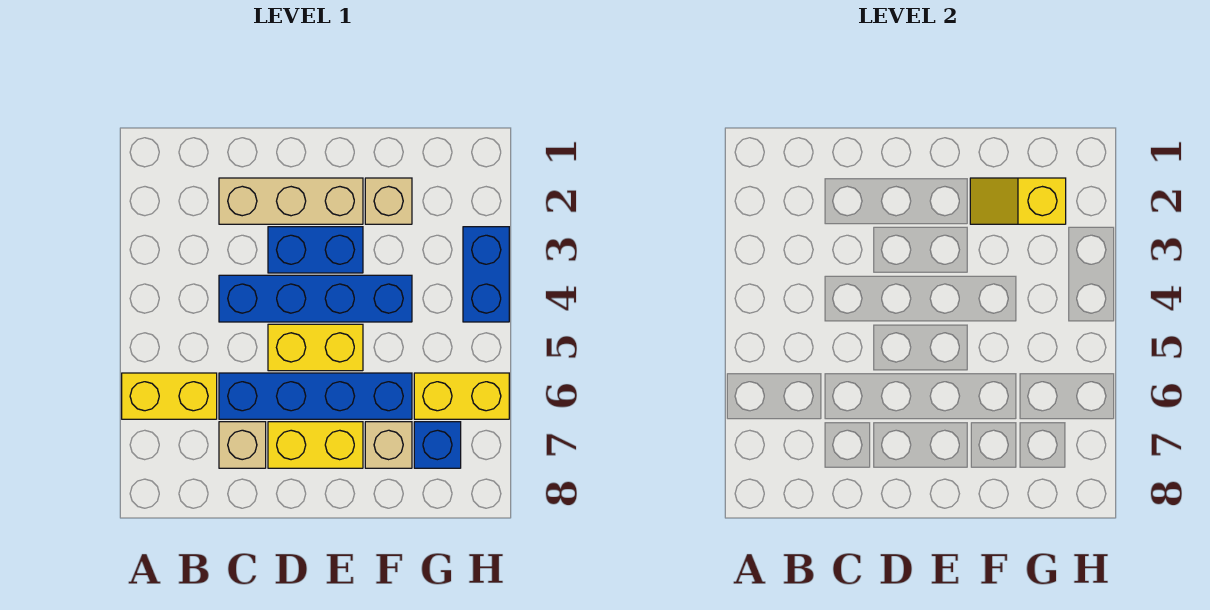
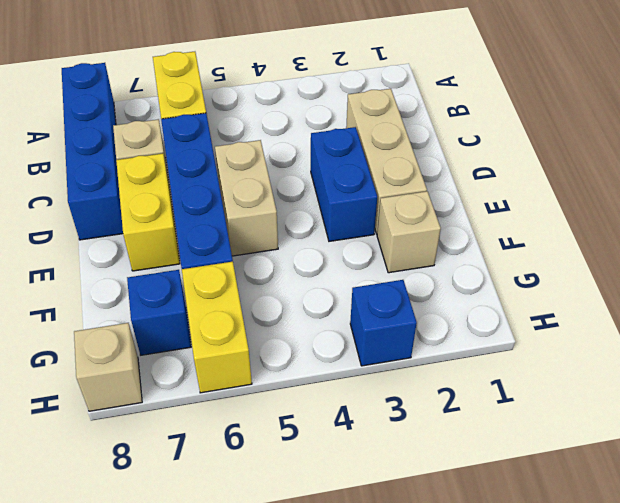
blue brick C4:F4 level 1 -> blue brick A8:D8 level 1
yellow brick D5:E5 level 1 -> tan brick D5:E5 level 1
yellow slope F2:G2 level 2 top G -> none
tan brick F7 level 1 -> tan brick H8 level 1
blue brick H3:H4 level 1 -> blue brick H3 level 1

